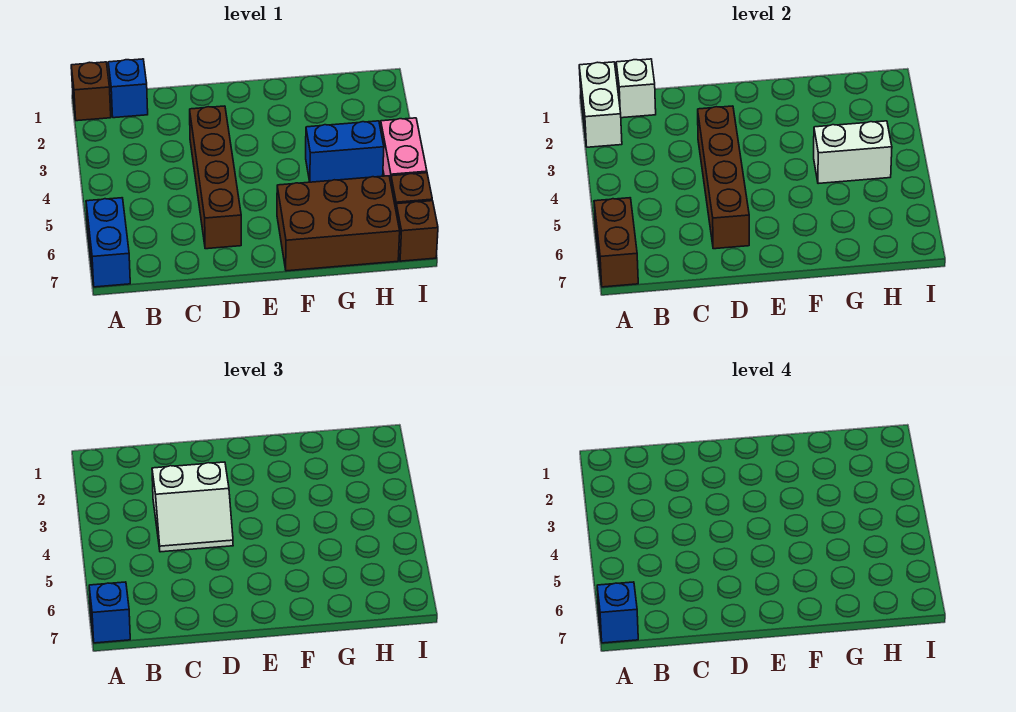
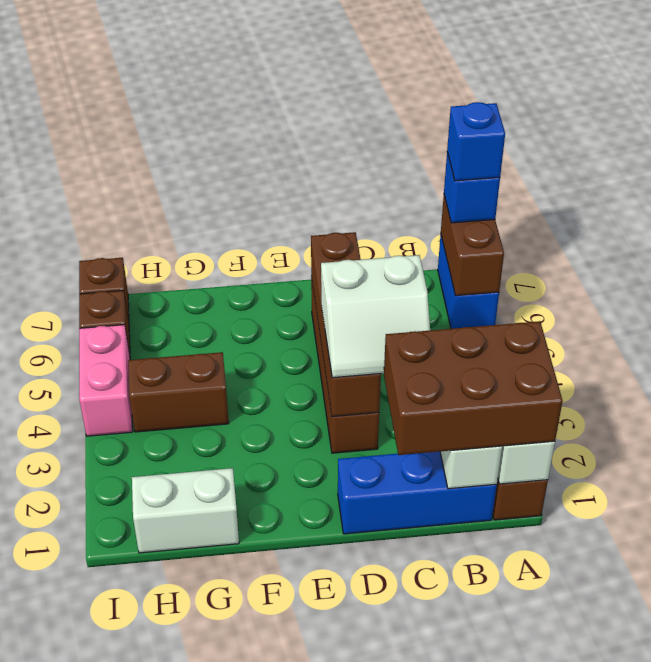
blue brick B1 level 1 -> blue brick B1:D1 level 1
white slope C3:D4 level 3 top 3 -> white slope C3:D4 level 3 top 4
brown brick F6:H7 level 1 -> brown brick A1:C2 level 3
blue brick G4:H4 level 1 -> brown brick G4:H4 level 1
white brick G4:H4 level 2 -> white brick G1:H1 level 1

